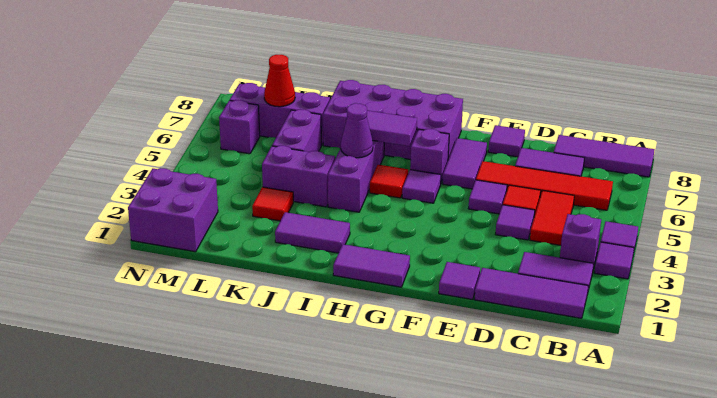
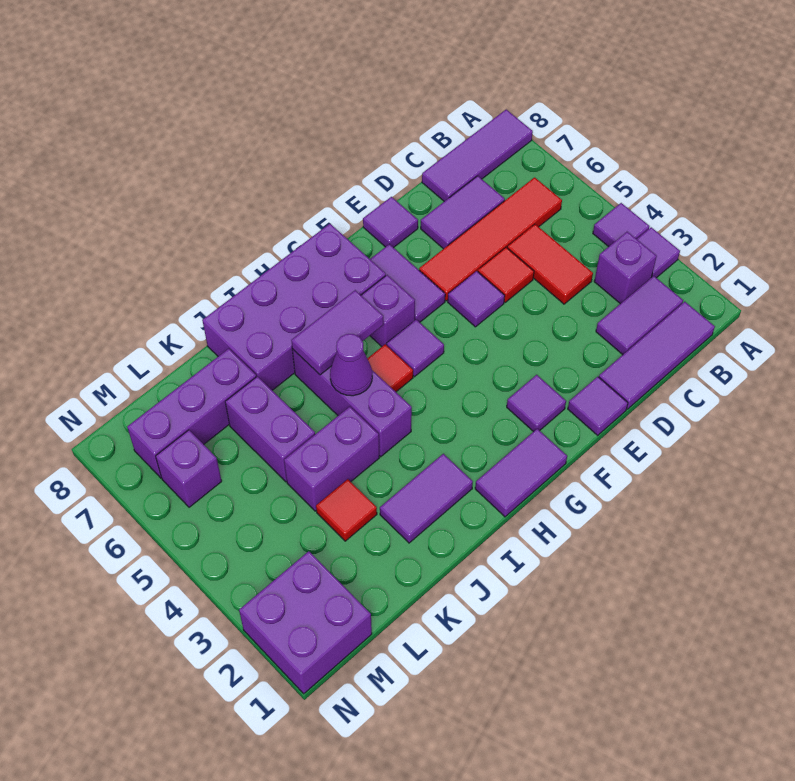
purple tile D4 level 1 -> purple tile F2 level 1
red cone L7 level 2 -> none

